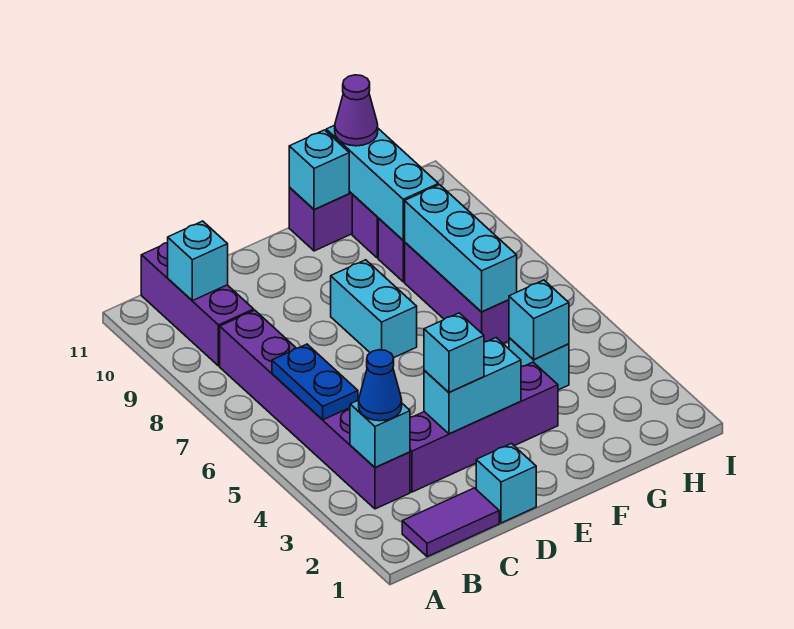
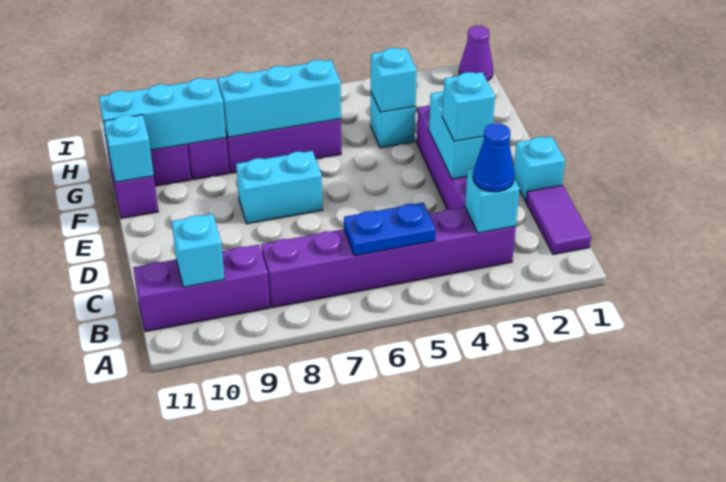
purple cone G11 level 3 -> purple cone I1 level 1

